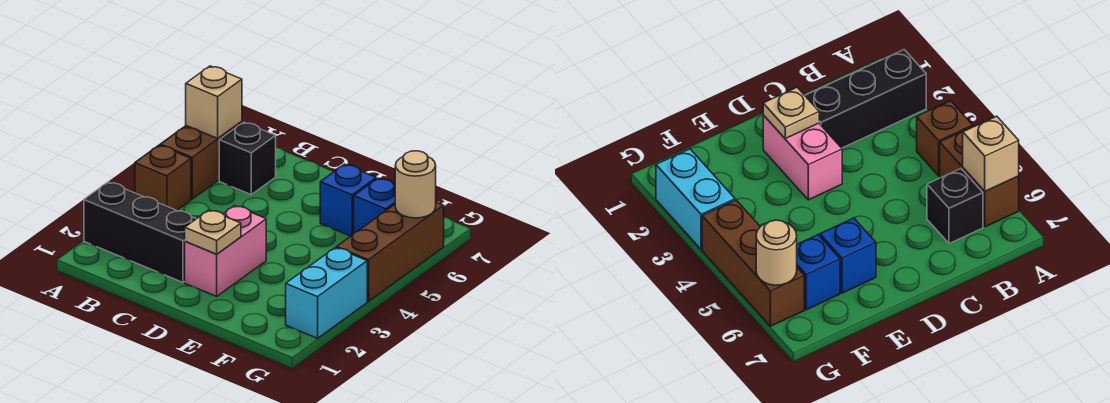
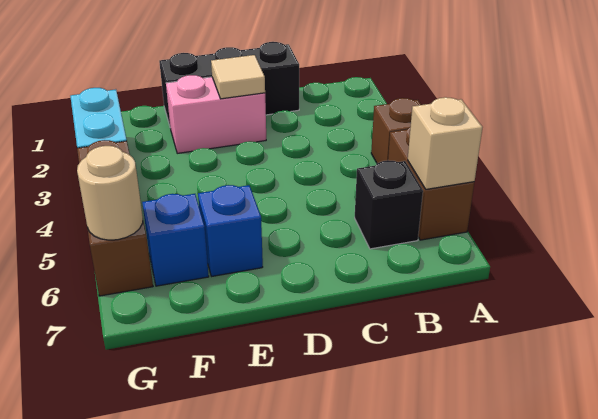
black brick A2:C2 level 1 -> black brick C1:E1 level 1
pink brick D2:D3 level 1 -> pink brick D2:E2 level 1
tan plate D2 level 2 -> tan tile D2 level 2

